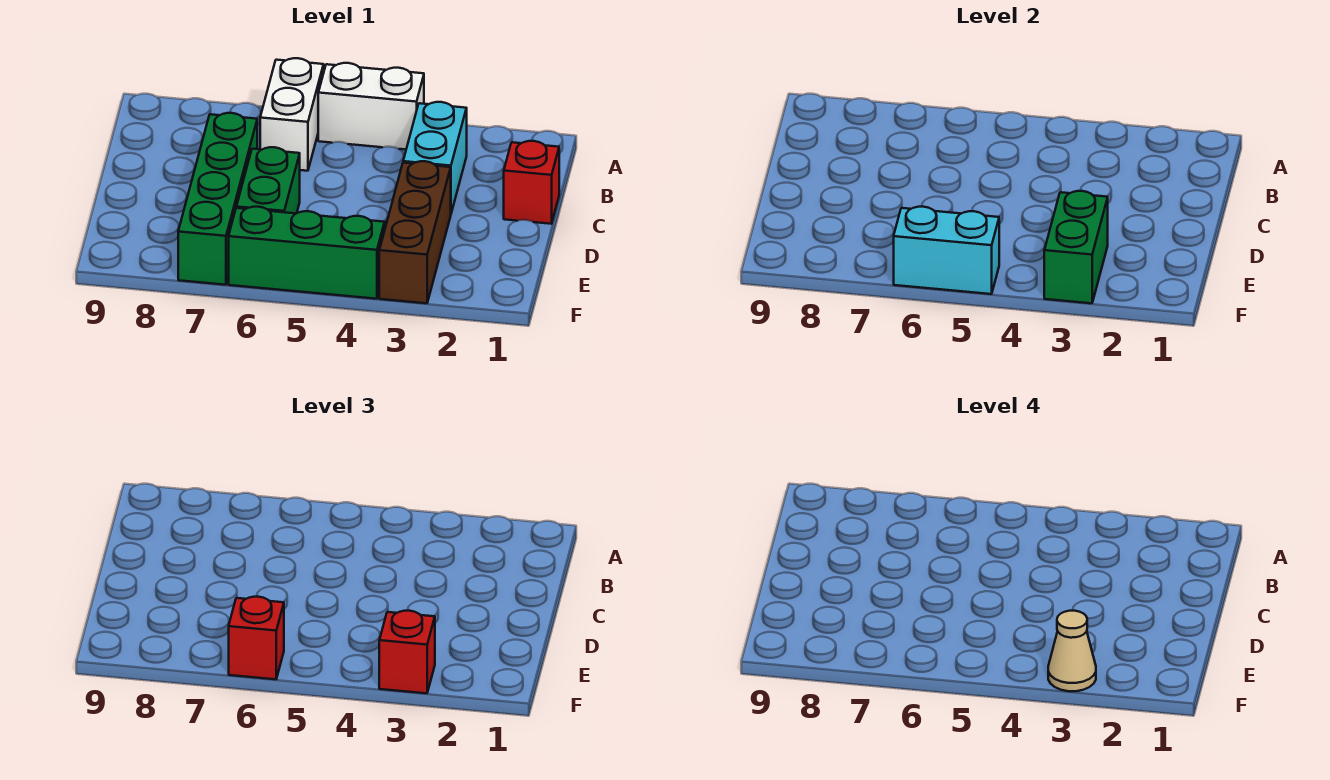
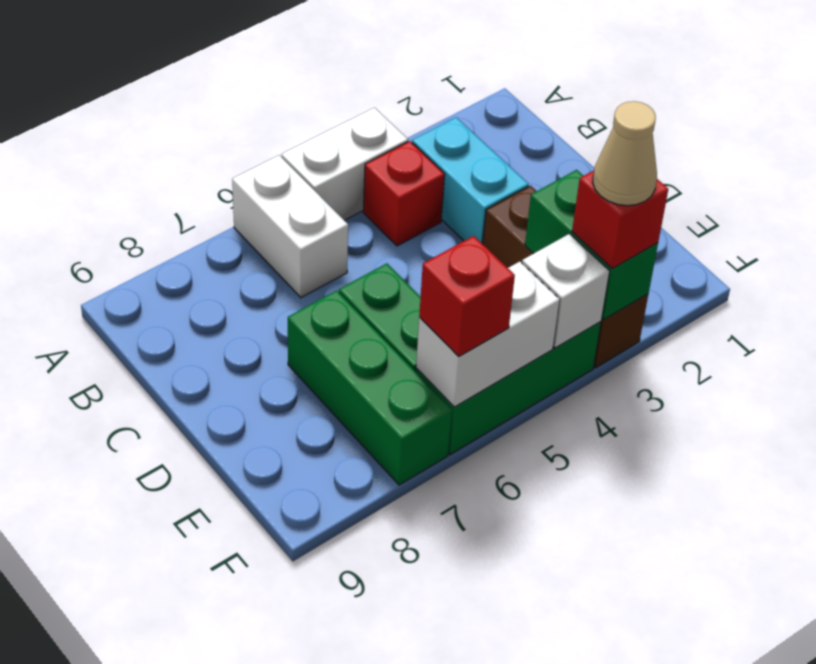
red brick C1 level 1 -> red brick B4 level 1
green brick C7:F7 level 1 -> green brick D7:F7 level 1
none -> white brick F4 level 2
cyan brick F5:F6 level 2 -> white brick F5:F6 level 2

